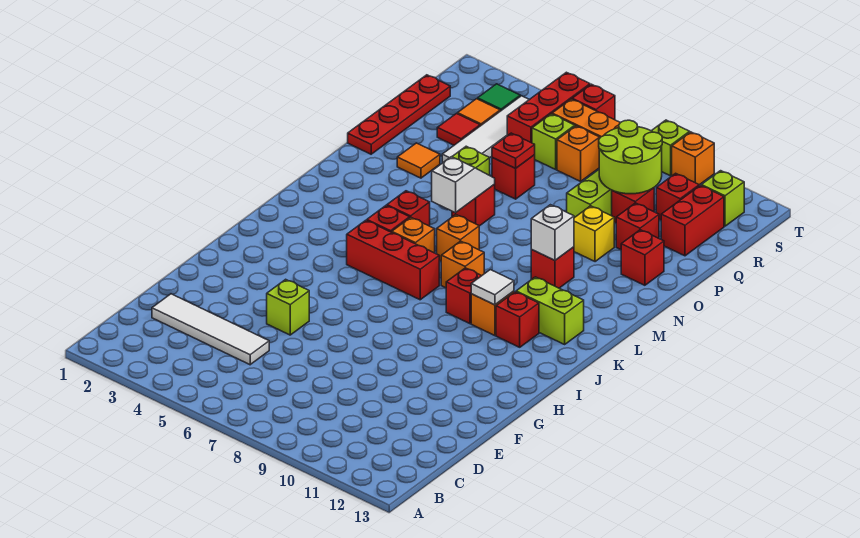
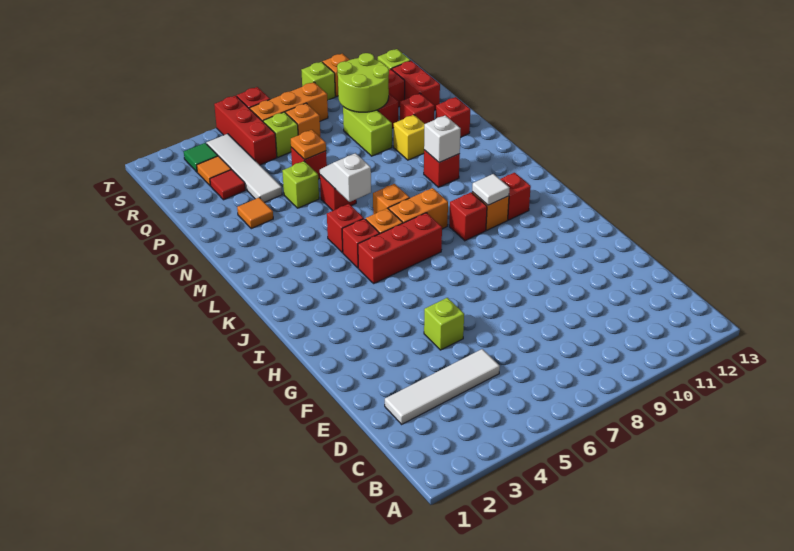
orange brick K8 level 1 -> orange brick K7:K8 level 1
lime brick K11:K12 level 1 -> none
red plate O1:R1 level 1 -> none
red plate P6 level 2 -> orange plate P6 level 2

